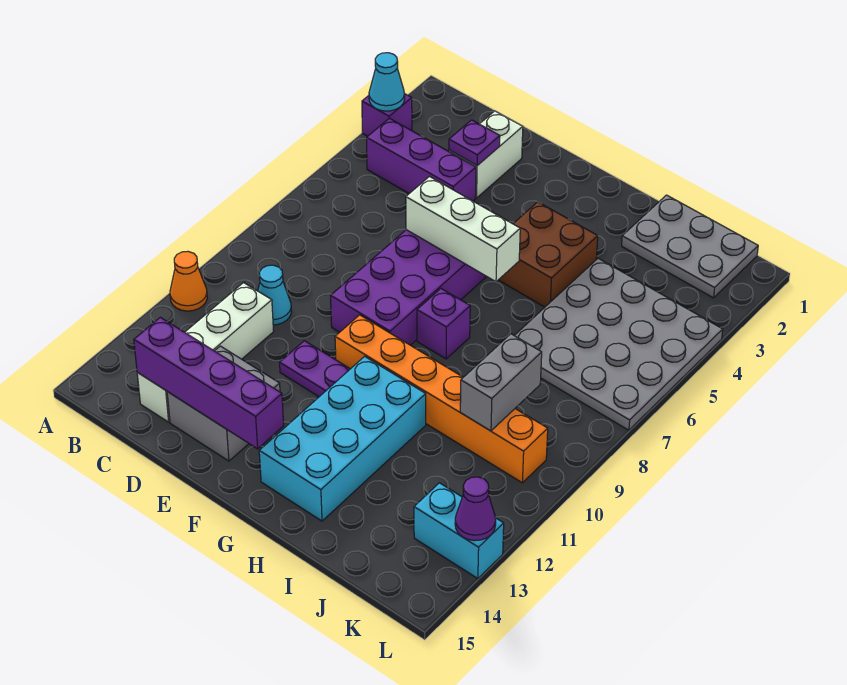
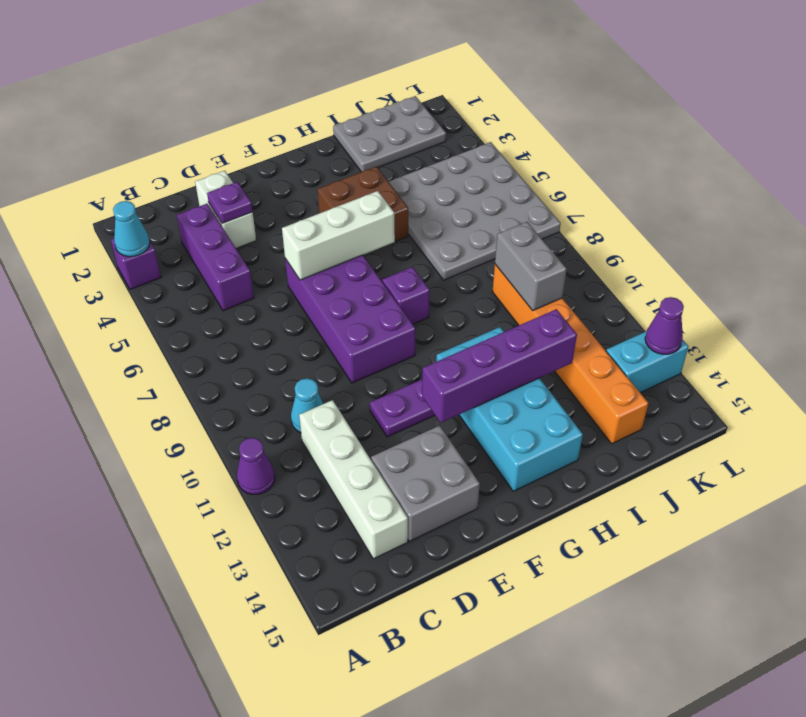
orange cone A11 level 1 -> purple cone A11 level 1
purple brick B4:D4 level 1 -> purple brick C3:C5 level 1
purple brick C14:F14 level 2 -> purple brick F12:I12 level 2
orange brick F10:K10 level 1 -> orange brick J9:J14 level 1

